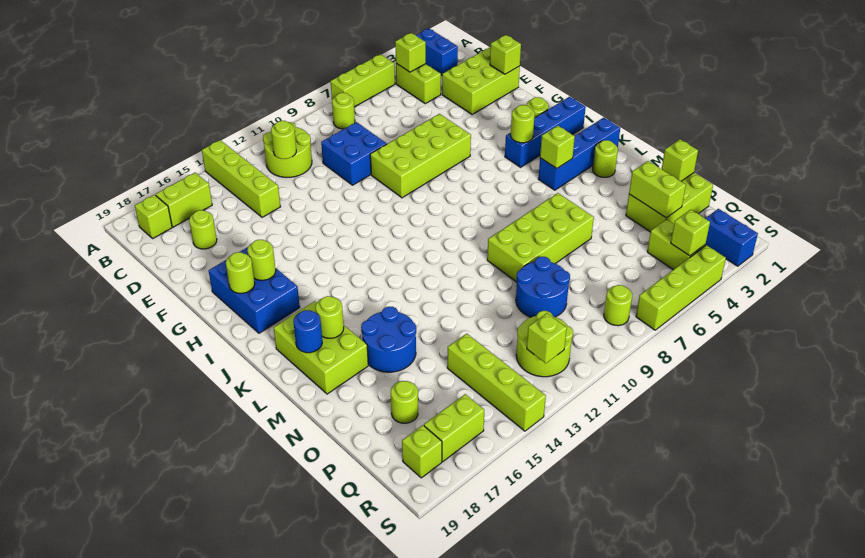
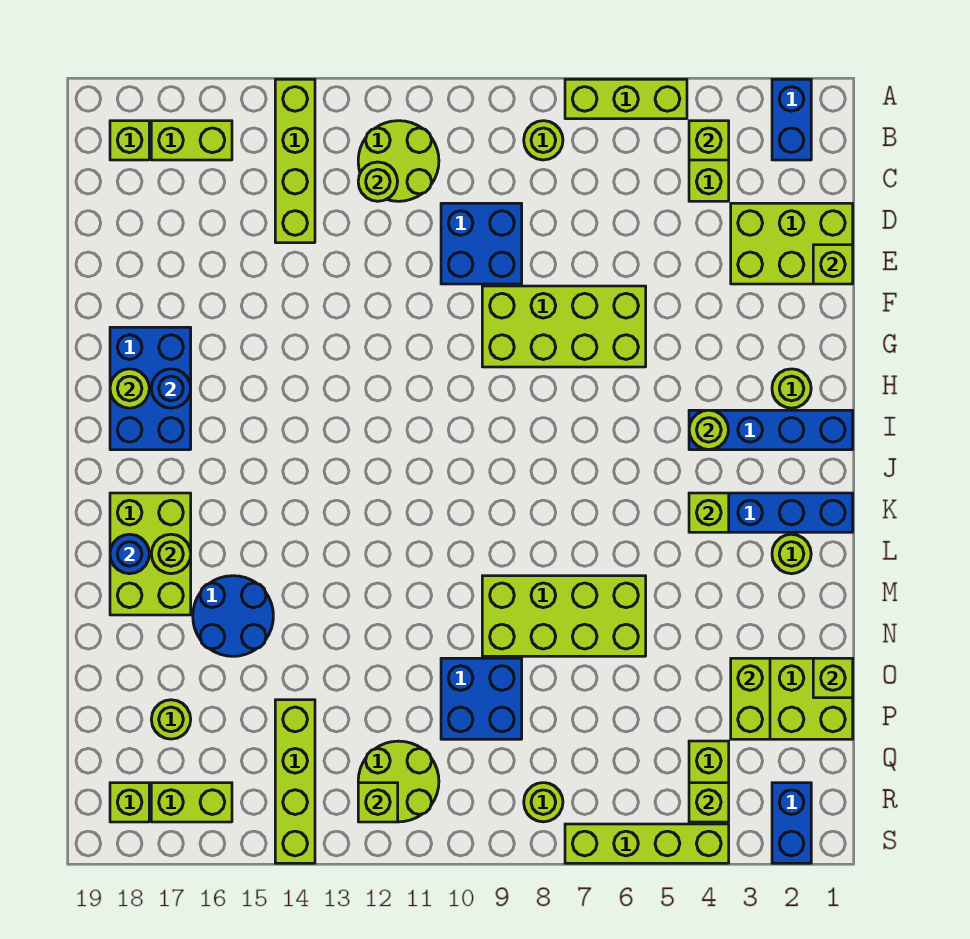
lime round brick D17 level 1 -> none
lime round brick H17 level 2 -> blue round brick H17 level 2
blue round brick O9:P10 level 1 -> blue brick O9:P10 level 1

